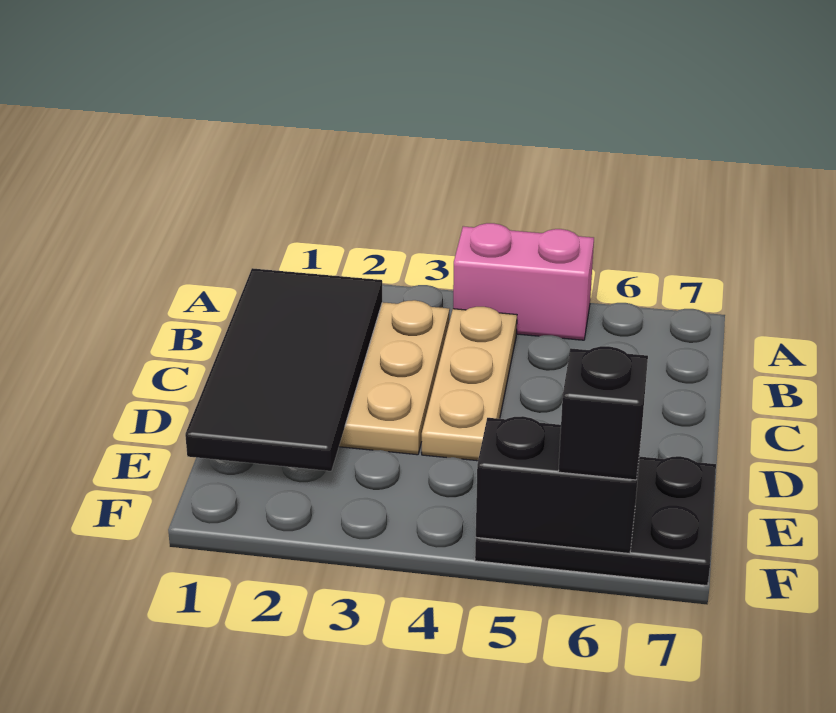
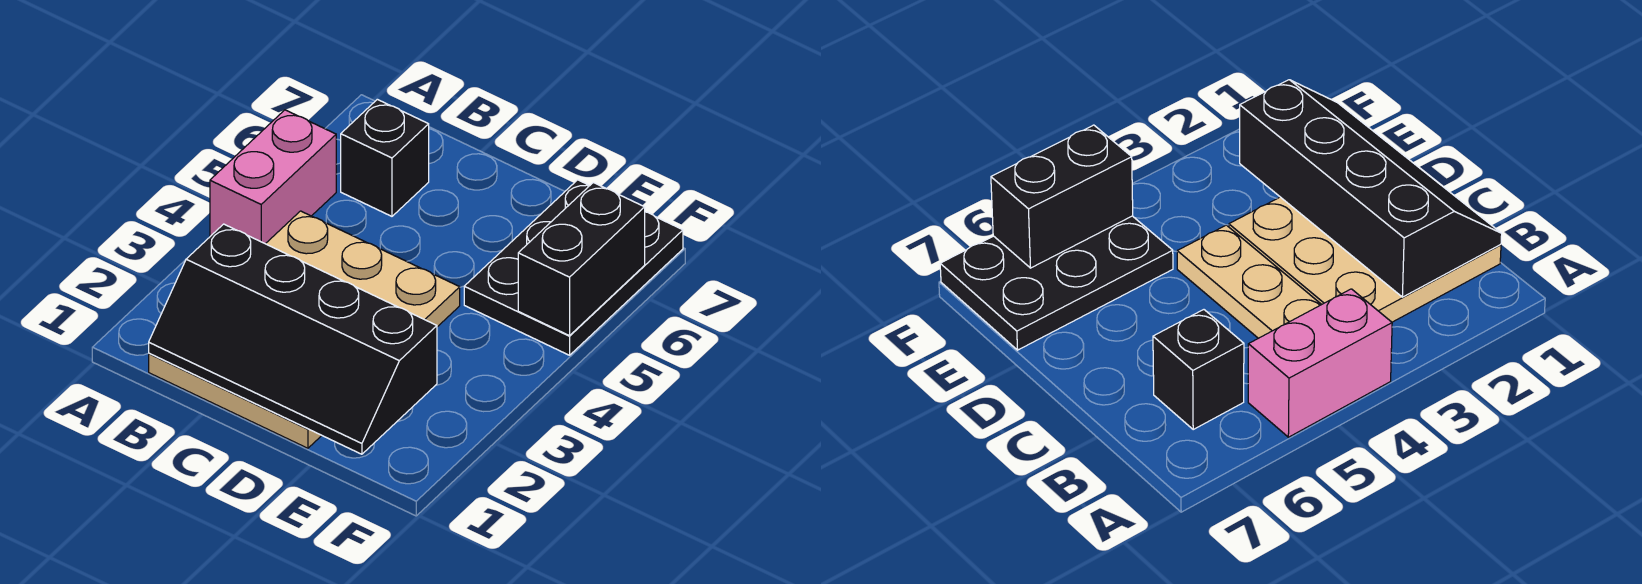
black tile B1:E2 level 2 -> black slope B1:E2 level 2 top 2
black brick F6 level 3 -> black brick B6 level 1

